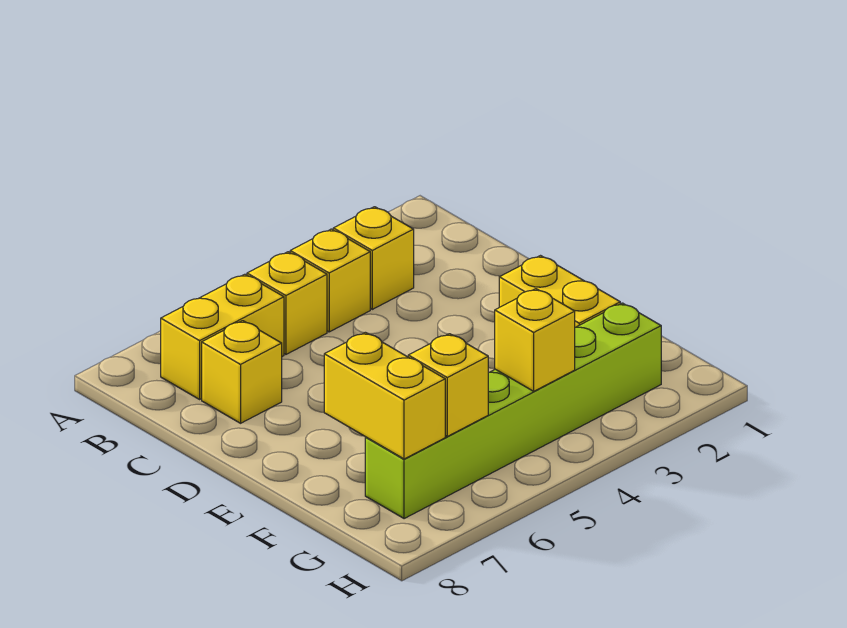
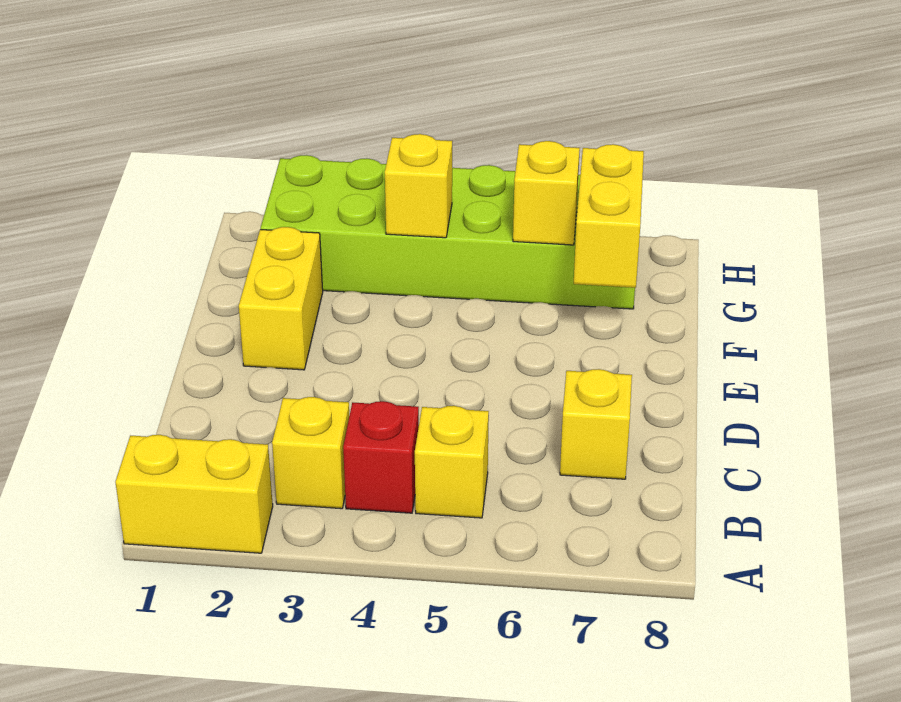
yellow brick B4 level 1 -> red brick B4 level 1
yellow brick B6:B7 level 1 -> yellow brick A1:A2 level 1
lime brick G2:G7 level 1 -> lime brick G2:H7 level 1

